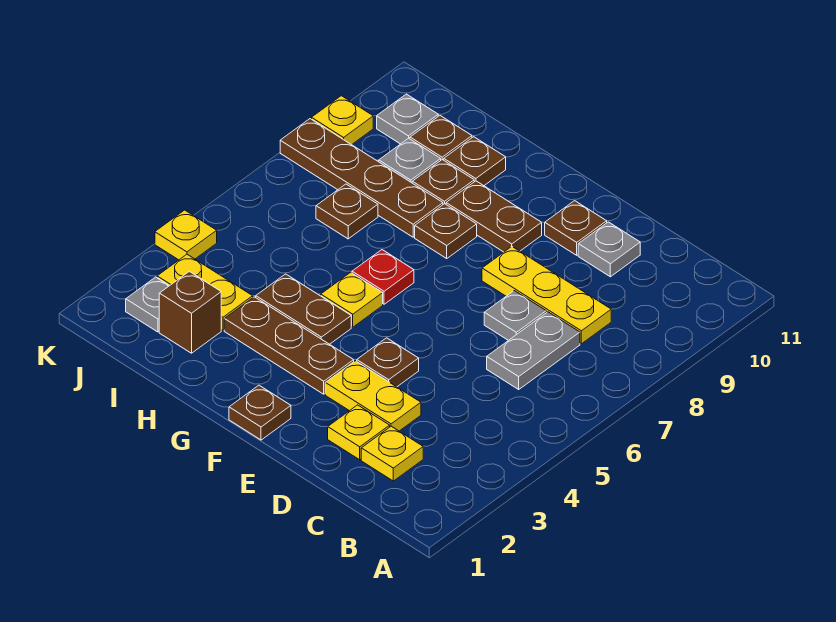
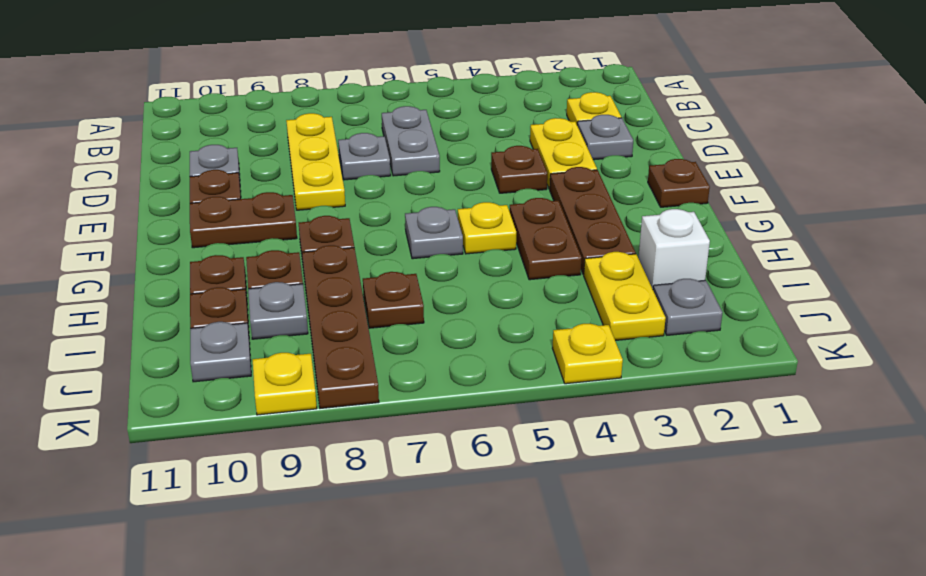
grey plate C6:C7 level 1 -> grey plate C6:D6 level 1
yellow plate D2 level 1 -> grey plate D2 level 1
brown plate F9:G9 level 1 -> brown plate F9:F10 level 1
red plate G6 level 1 -> grey plate G6 level 1
brown brick I2 level 1 -> white brick I2 level 1

